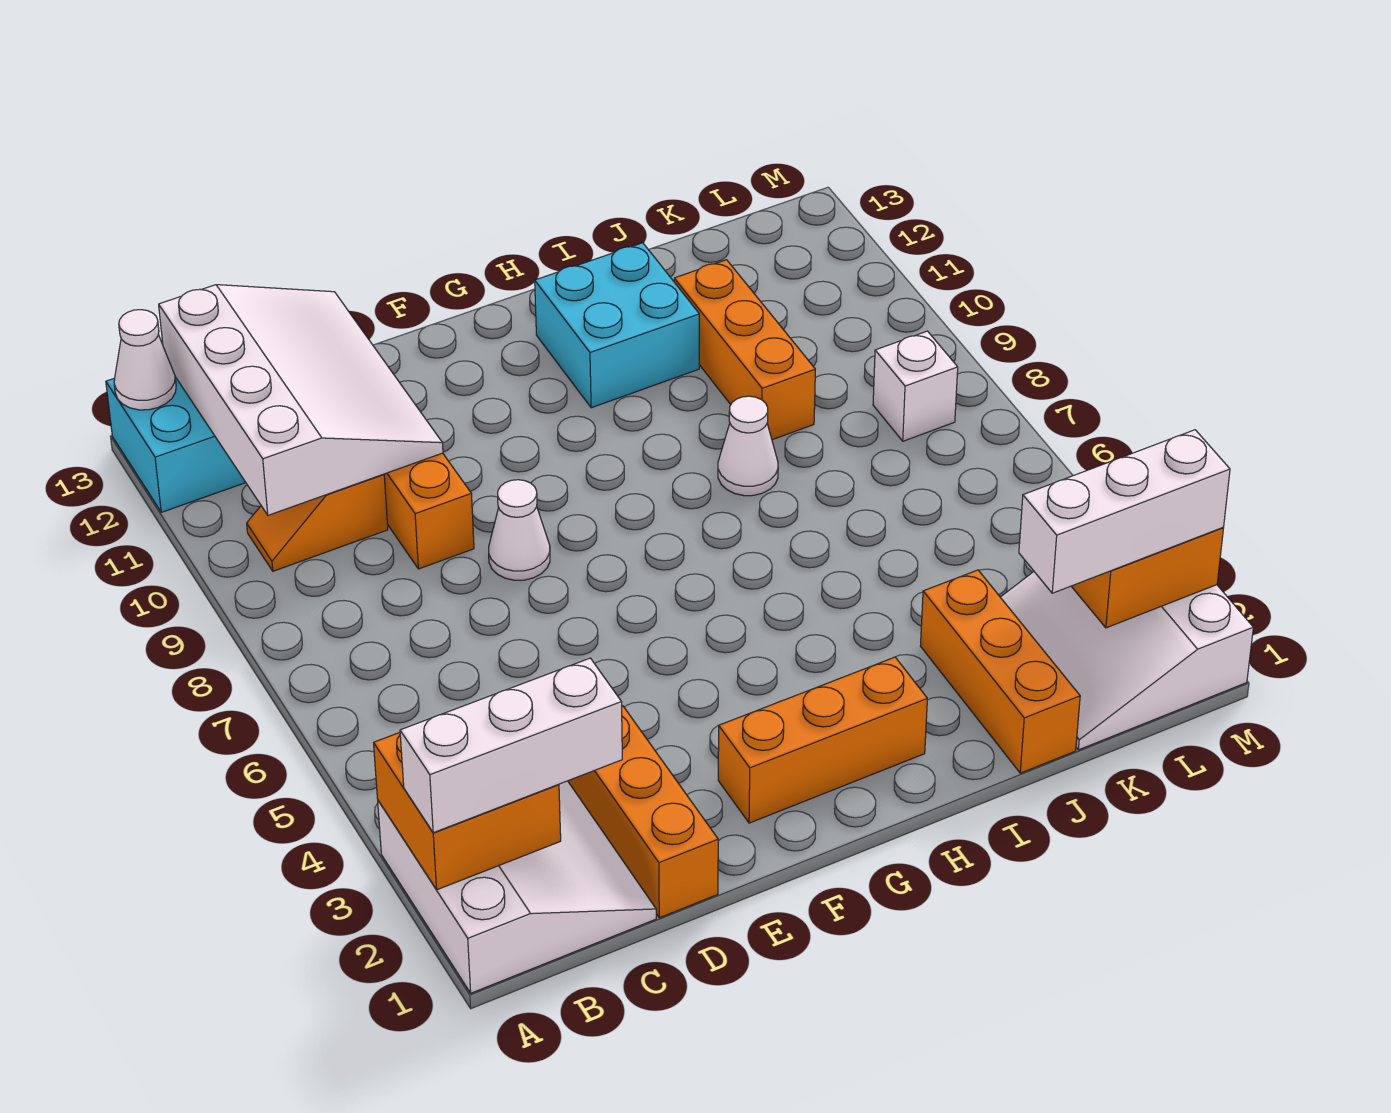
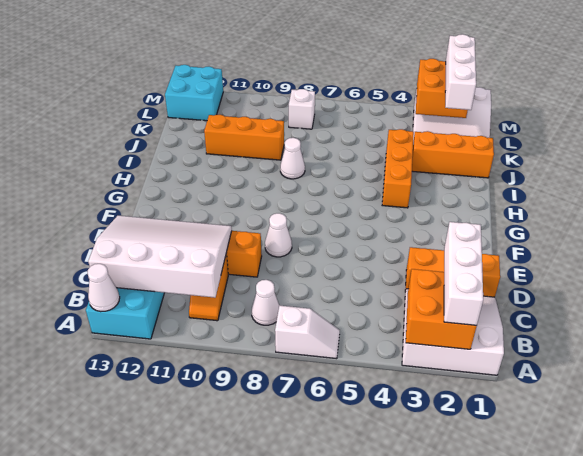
none -> white slope A6:A7 level 1 top 7
none -> white cone B8 level 1
orange brick F2:H2 level 1 -> orange brick H4:J4 level 1
cyan brick H11:I12 level 1 -> cyan brick L12:M13 level 1

